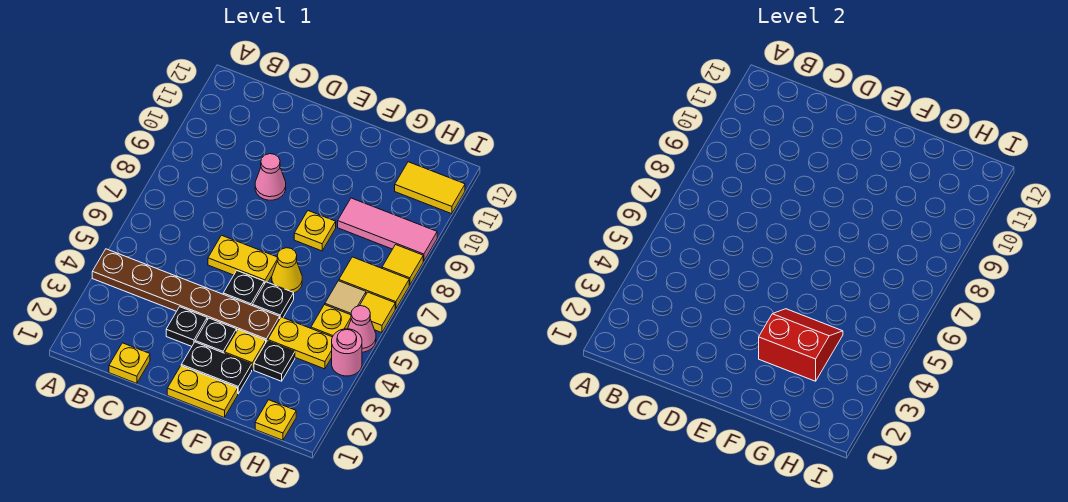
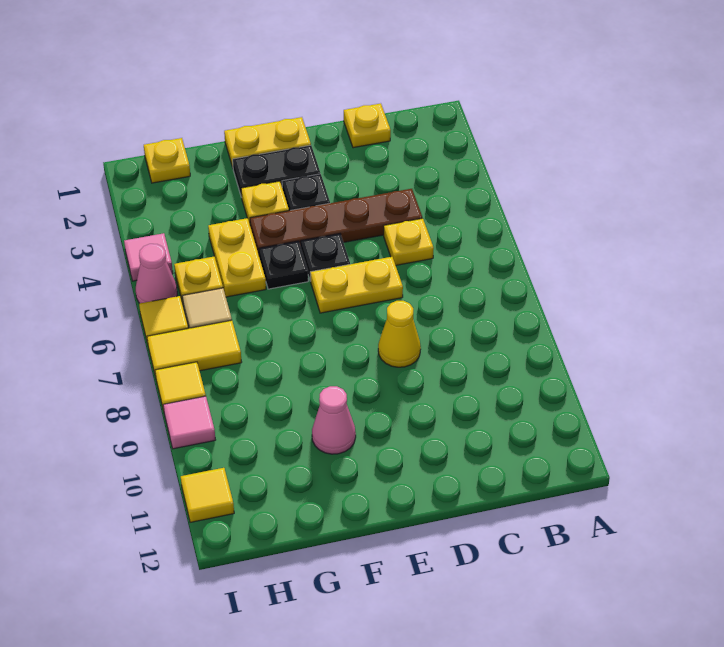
brown plate A4:F4 level 1 -> brown plate C4:F4 level 1
black plate D3 level 1 -> none
pink cone D9 level 1 -> pink cone F10 level 1
red slope F3:G4 level 2 top 3 -> none
yellow cone F6 level 1 -> yellow cone D8 level 1
yellow plate F8 level 1 -> yellow plate C5 level 1
black plate G3 level 1 -> none
yellow plate G4:H4 level 1 -> yellow plate G4:G5 level 1
pink tile G9:I9 level 1 -> pink tile I9 level 1
yellow tile H11:I11 level 1 -> yellow tile I11 level 1
pink round brick I4 level 1 -> pink tile I4 level 1

